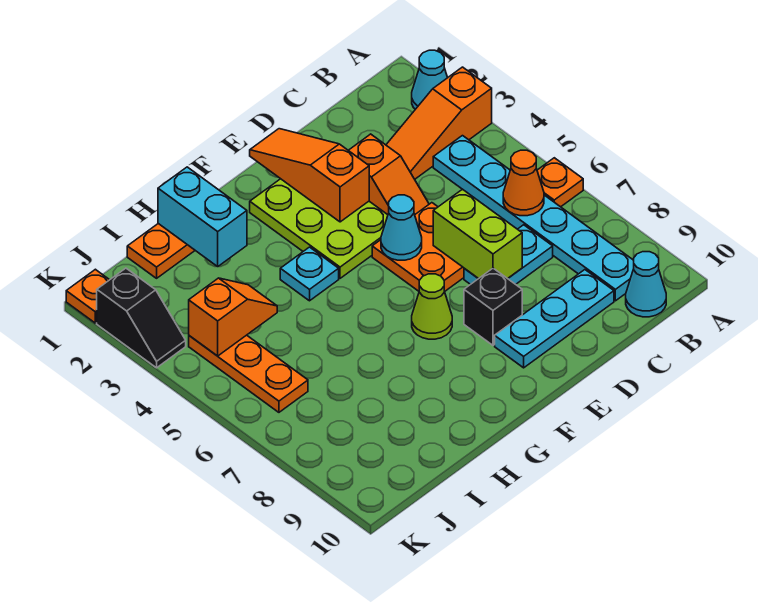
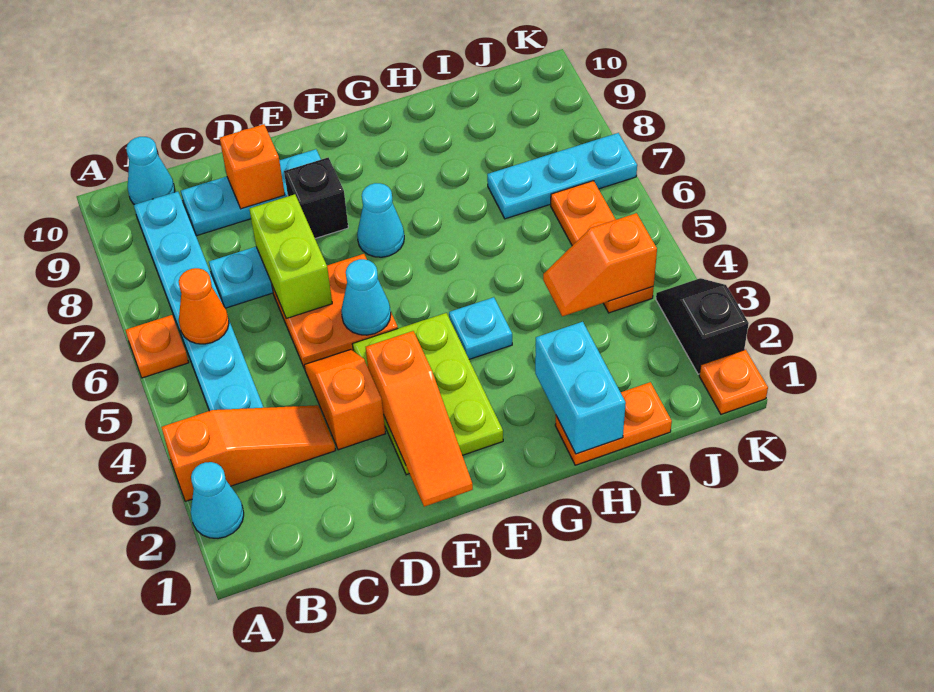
none -> orange brick D9 level 2
lime cone F7 level 1 -> cyan cone F7 level 1
none -> cyan plate I7:K7 level 1

